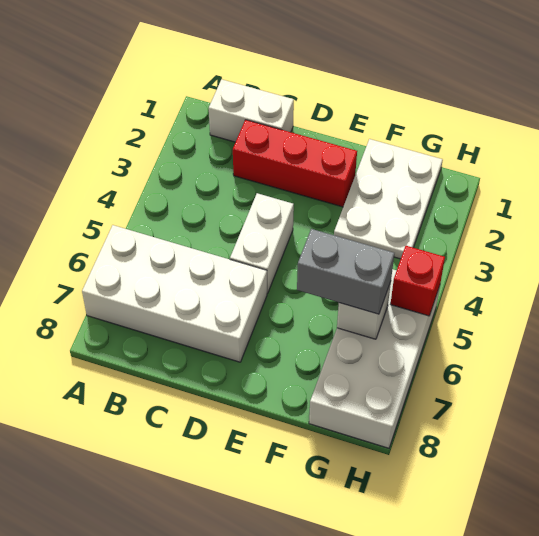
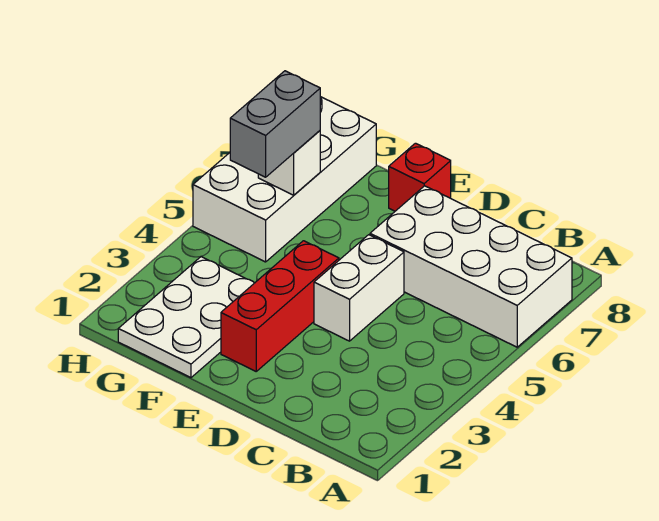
white brick B1:C1 level 1 -> none
red brick C2:E2 level 1 -> red brick E2:E4 level 1
grey brick F6:G6 level 3 -> grey brick G5:G6 level 3
red brick H5 level 2 -> red brick E8 level 1

